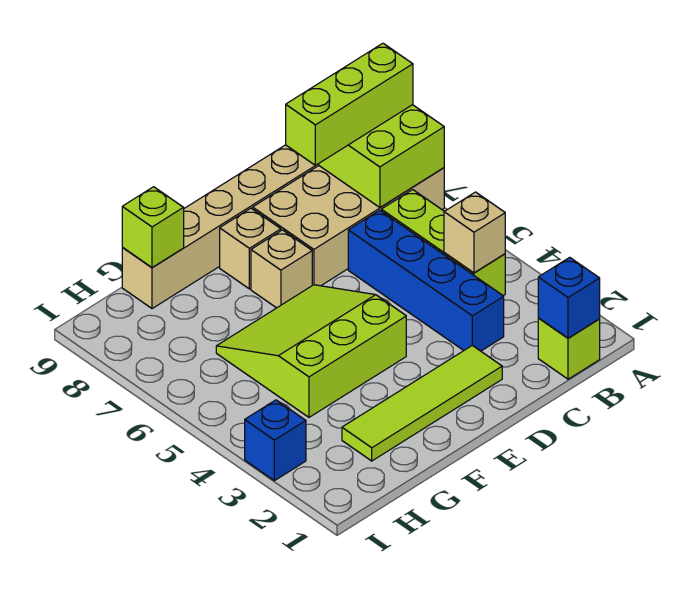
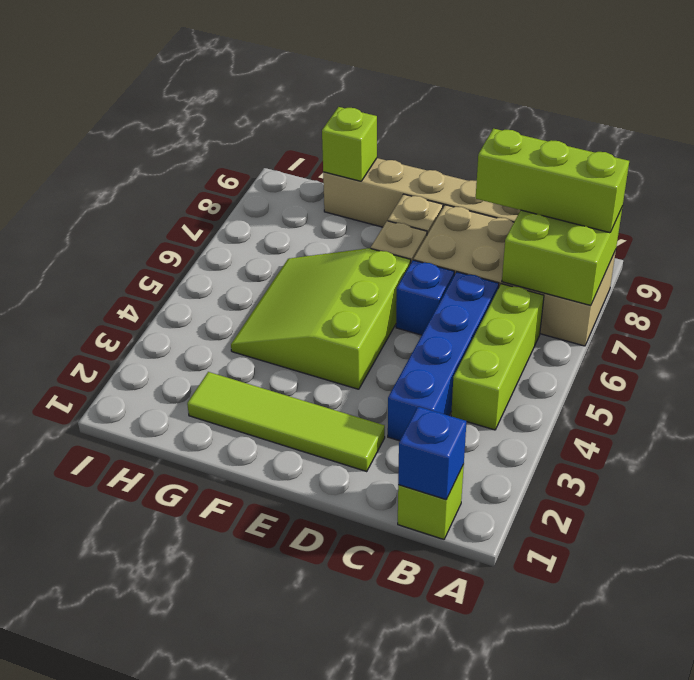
tan brick B4 level 2 -> none
lime slope E4:G6 level 1 top 4 -> lime slope E4:G6 level 1 top E
blue brick I3 level 1 -> blue brick D6 level 1

